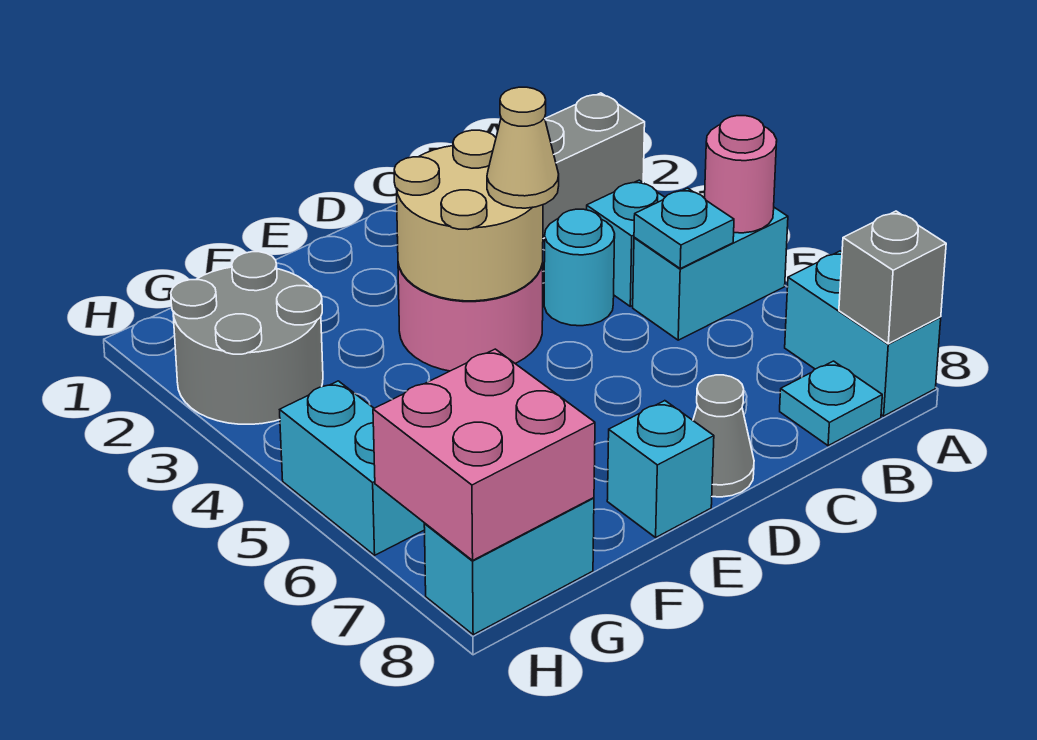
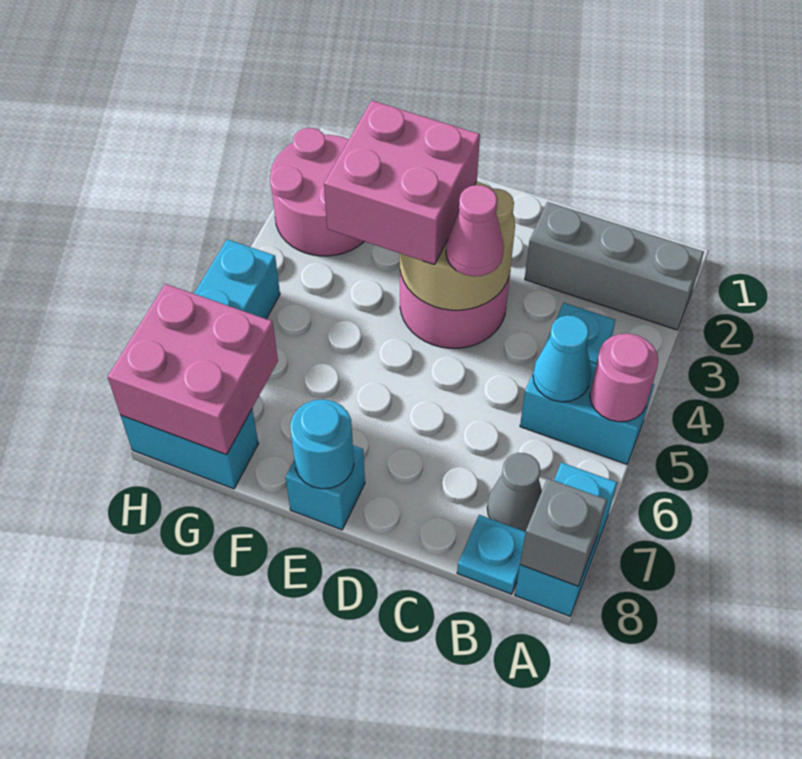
cyan plate B5 level 2 -> cyan cone B5 level 2
cyan round brick C4 level 1 -> cyan round brick E8 level 2
tan cone D4 level 3 -> pink cone D4 level 3
grey cone D8 level 1 -> grey cone B7 level 1
none -> pink brick E3:F4 level 3
grey round brick G2:H3 level 1 -> pink round brick G2:H3 level 1

